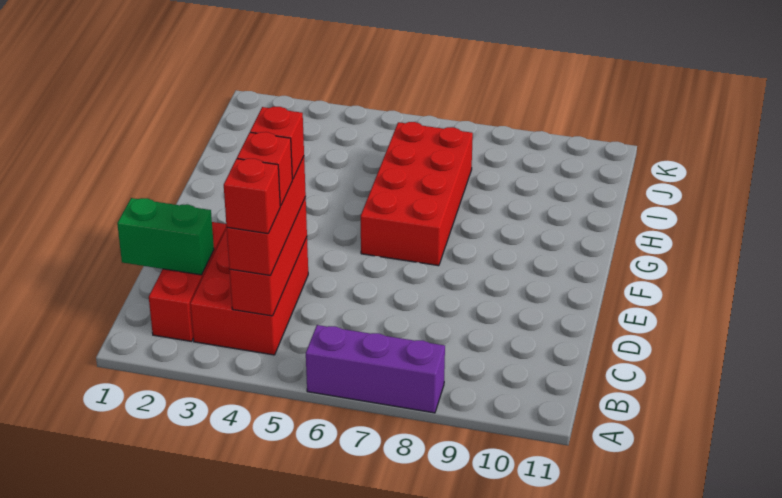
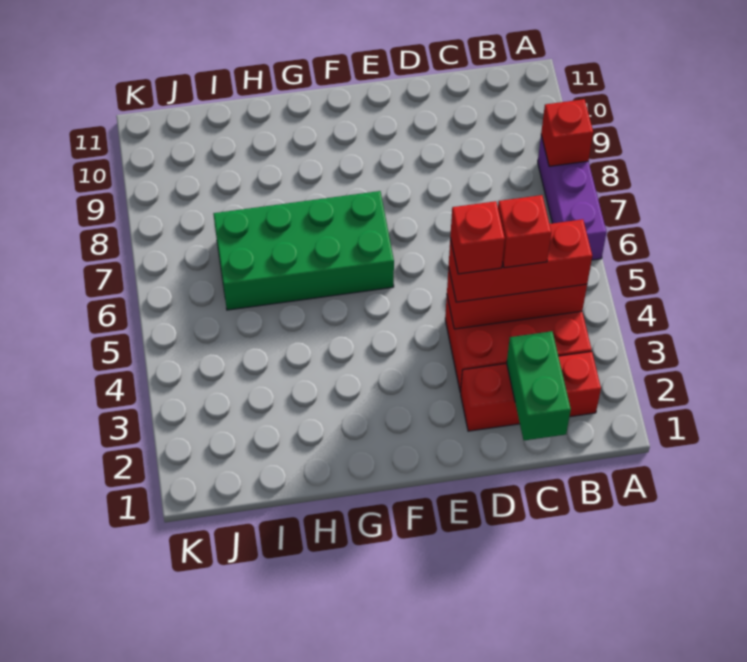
red brick B4 level 4 -> red brick A8 level 2
red brick F6:I7 level 1 -> green brick F6:I7 level 1

